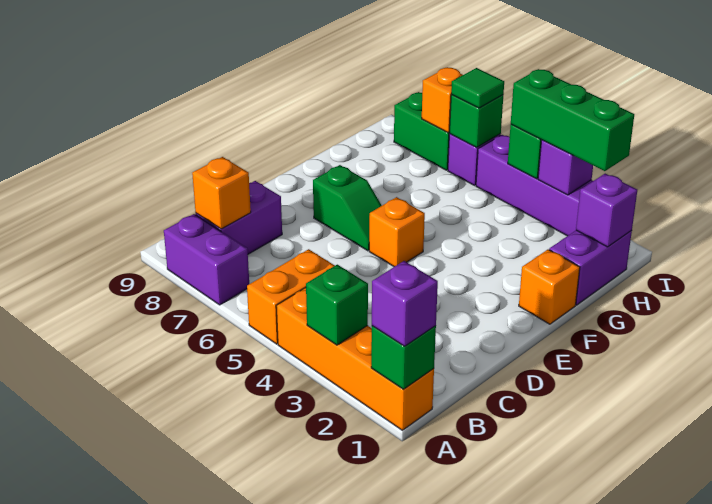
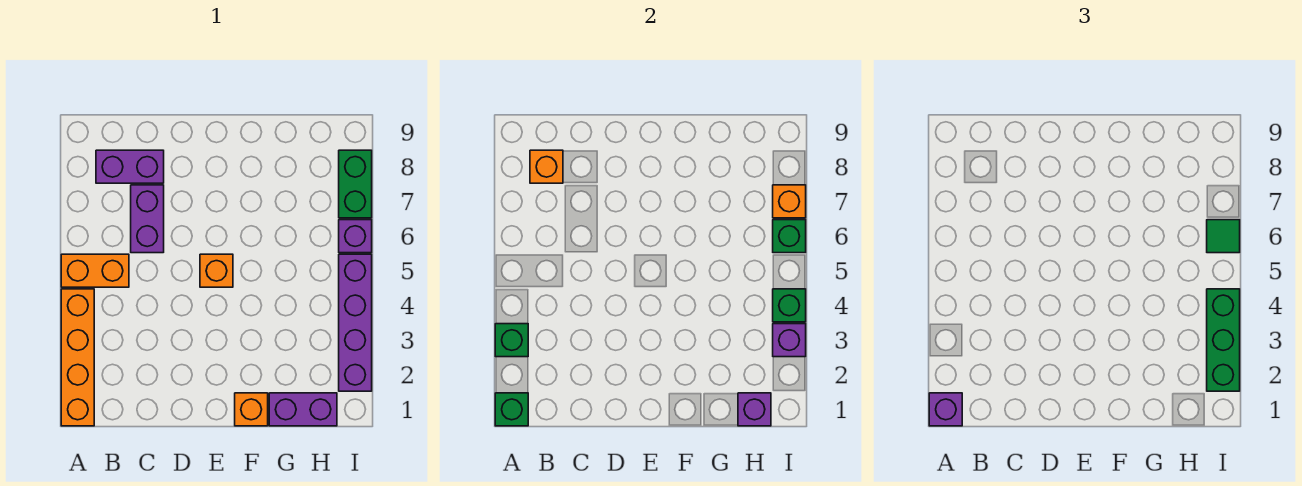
purple brick A7:A8 level 1 -> purple brick C6:C7 level 1
green slope E6:E7 level 1 top 7 -> none

